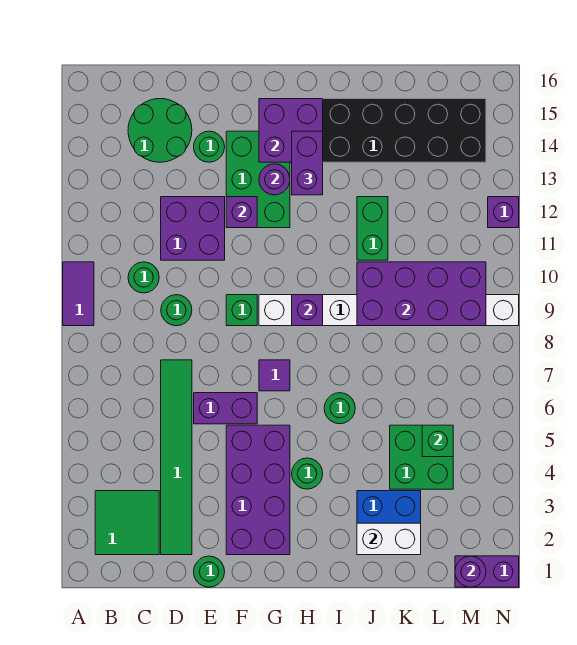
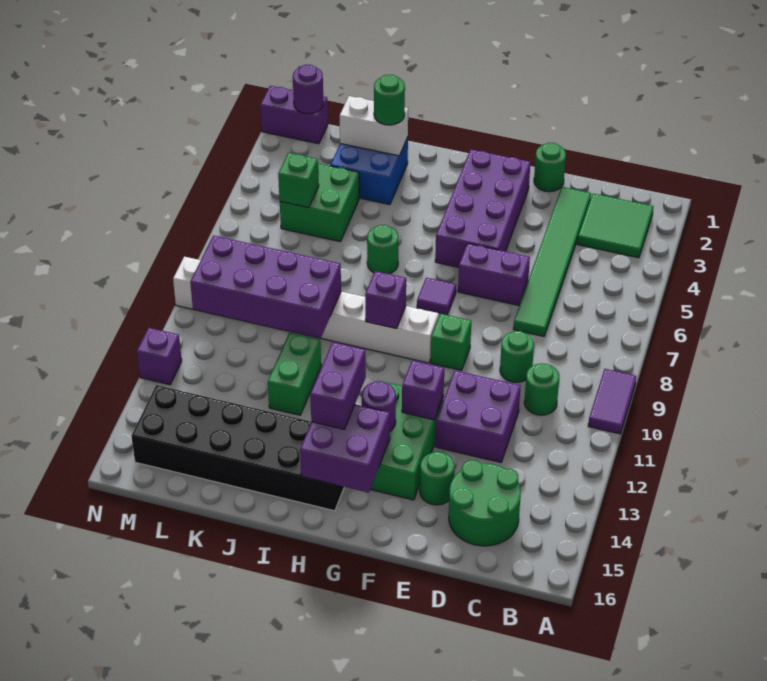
green round brick H4 level 1 -> green round brick J2 level 3

